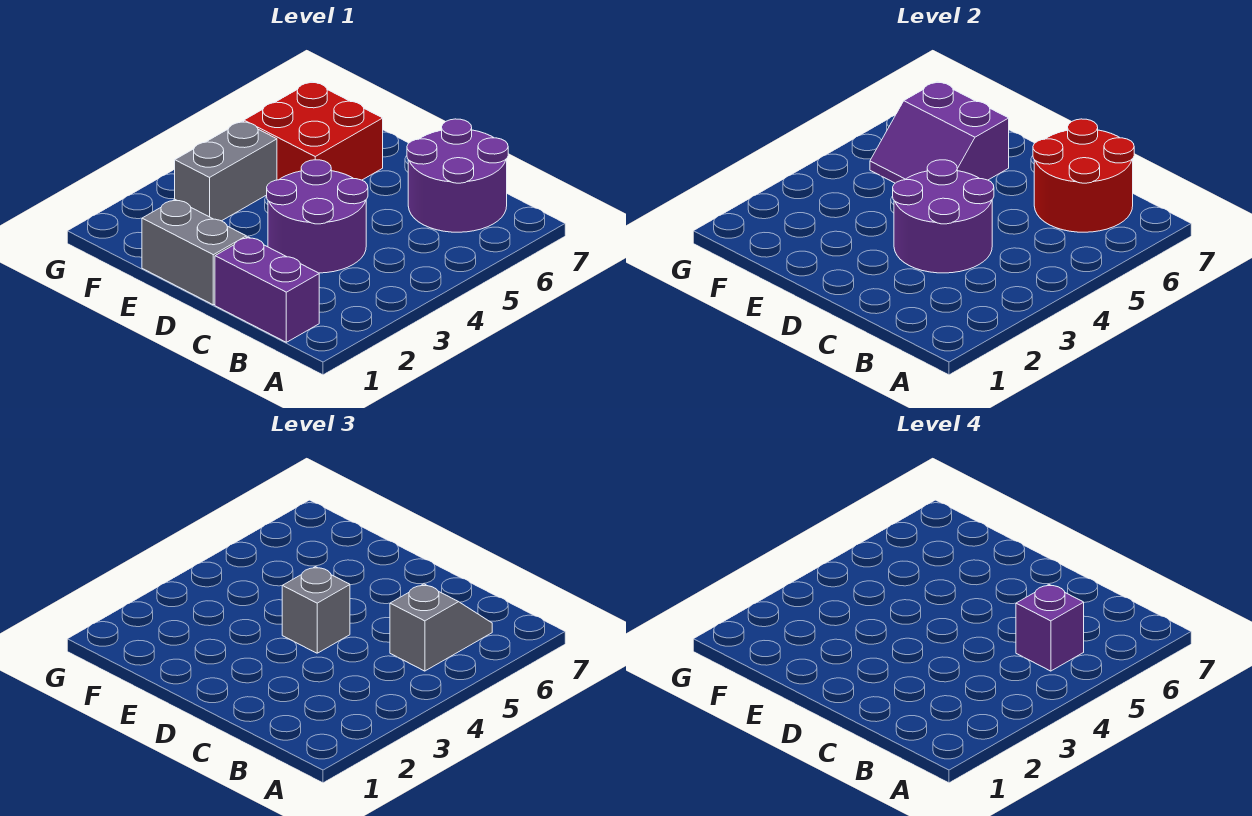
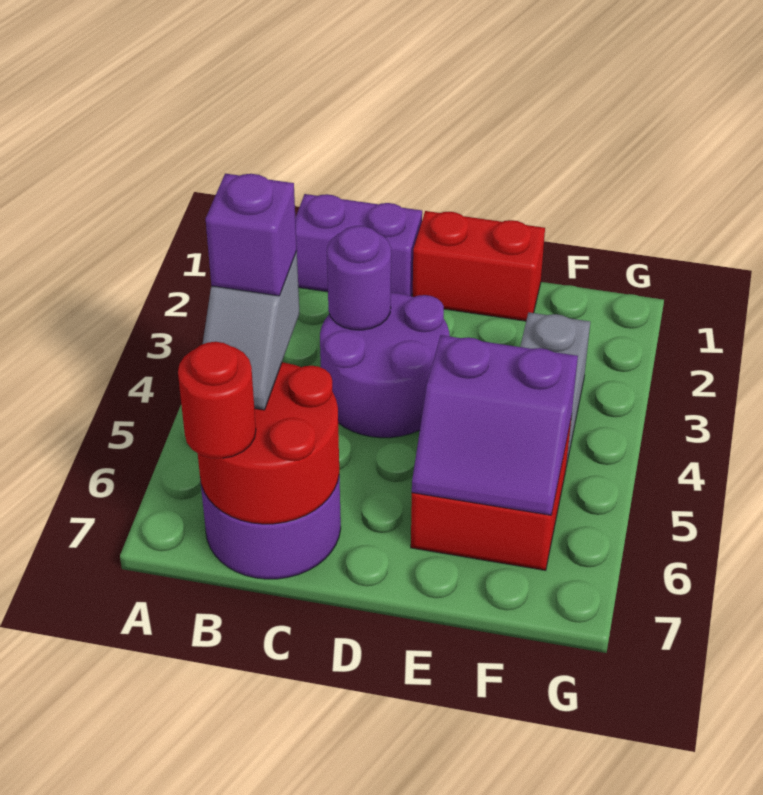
none -> red round brick B7 level 3
purple round brick C3:D4 level 2 -> purple round brick C3 level 2
grey brick D1:E1 level 1 -> red brick D1:E1 level 1
grey brick D4 level 3 -> none
purple slope E5:F6 level 2 top 6 -> purple slope E5:F6 level 2 top 5

